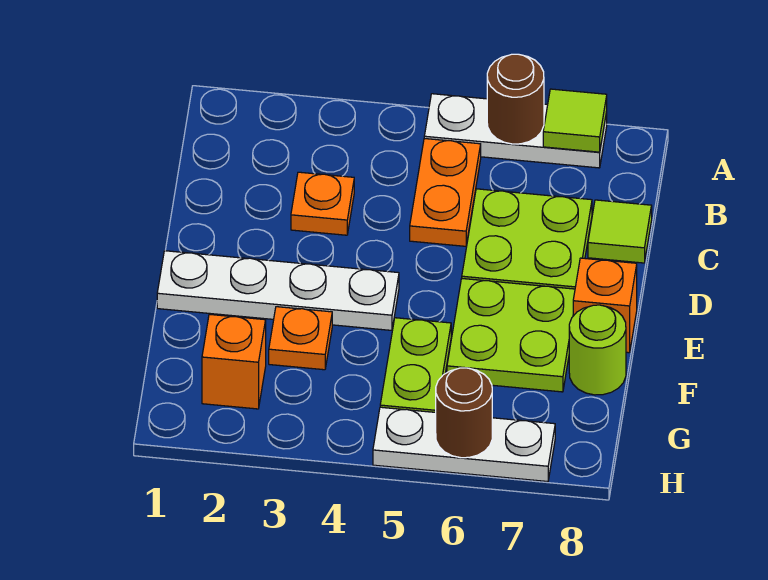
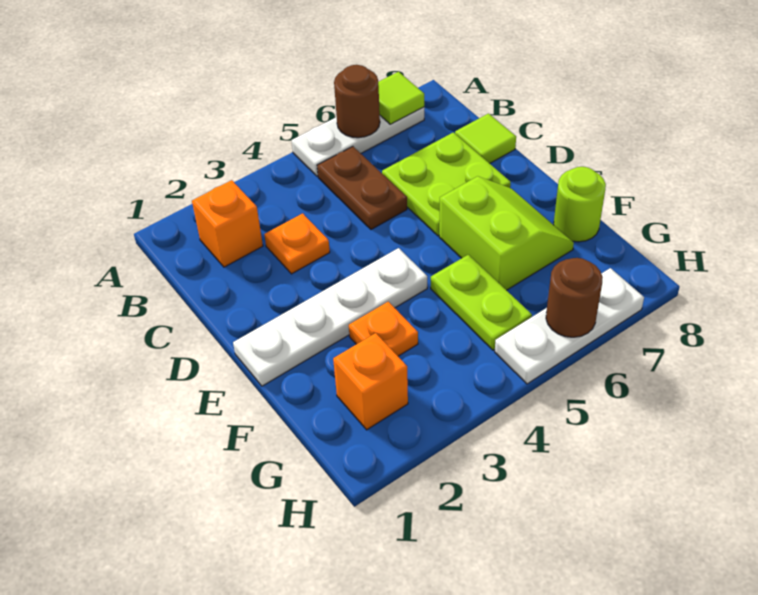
orange plate B5:C5 level 1 -> brown plate B5:C5 level 1
lime plate E6:F7 level 1 -> lime slope E6:F7 level 1 top 6
orange brick E8 level 1 -> orange brick B2 level 1

